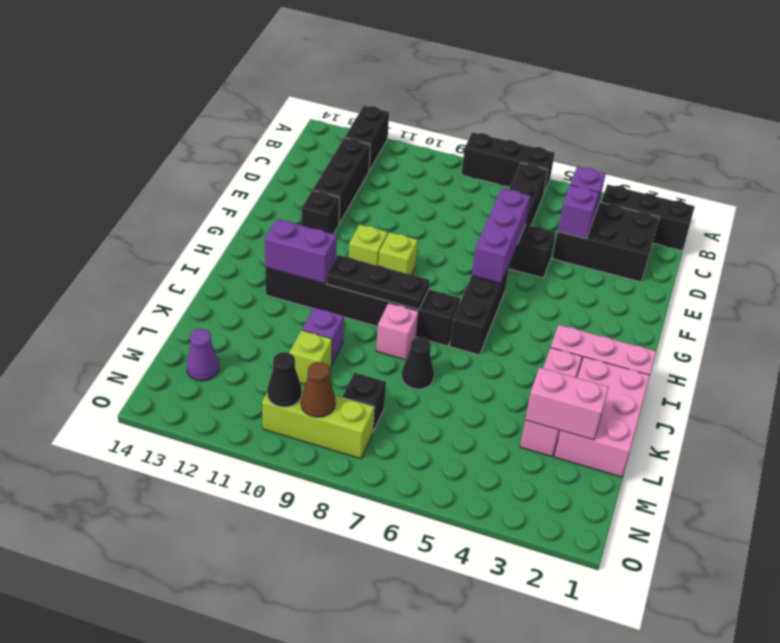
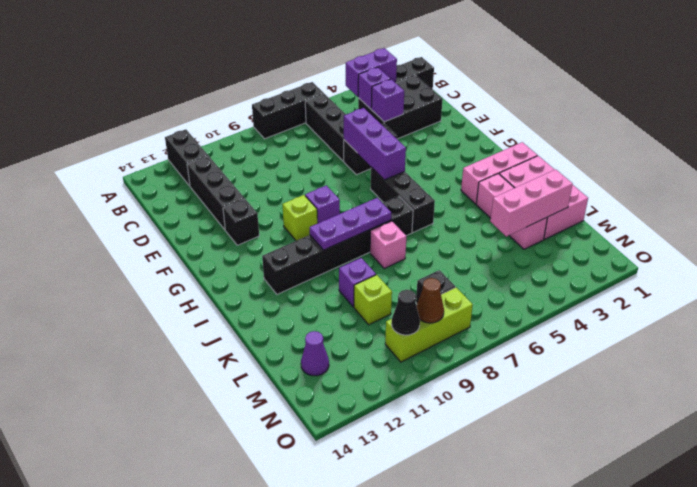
lime brick G9 level 1 -> purple brick G9 level 1
black plate I8:I10 level 2 -> purple plate I8:I10 level 2
purple brick I11:I12 level 2 -> purple brick B3:B4 level 2
black cone K7 level 1 -> none
pink brick L2:L3 level 2 -> pink brick L2:L4 level 2

